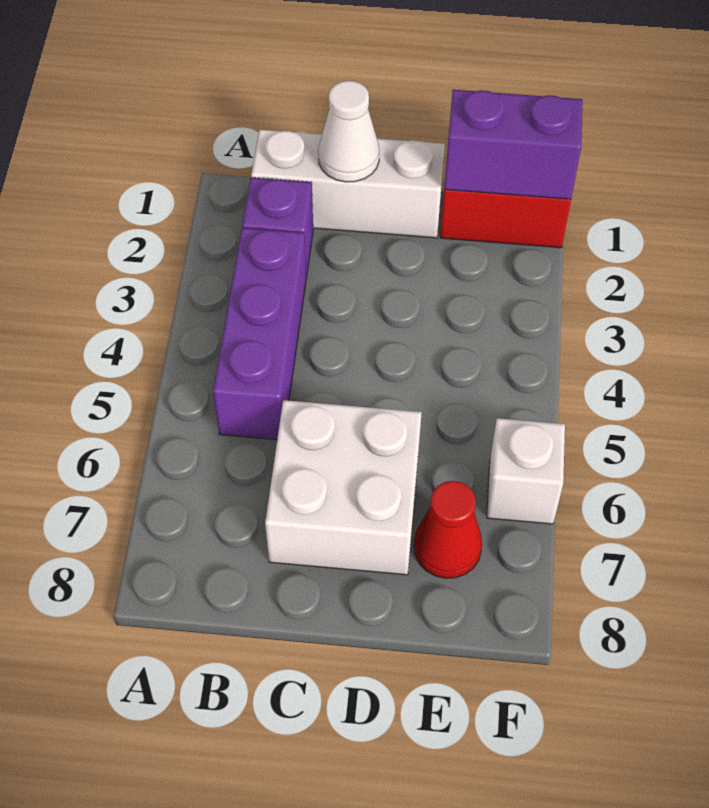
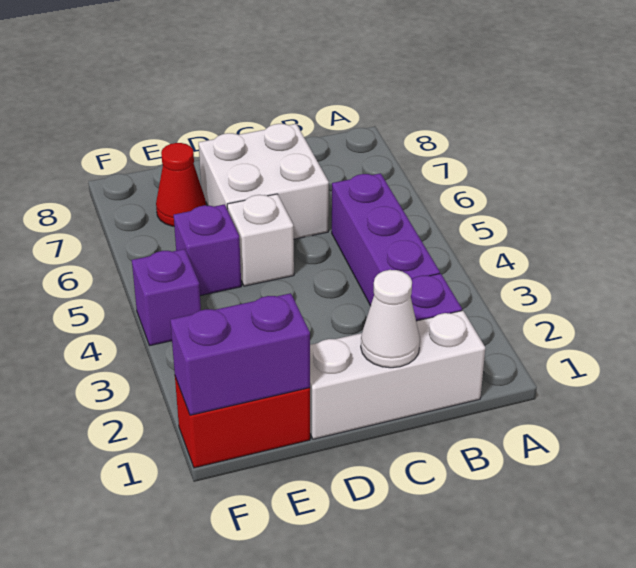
none -> purple brick E5 level 1
none -> purple brick F4 level 1
white brick F6 level 1 -> white brick D5 level 1

